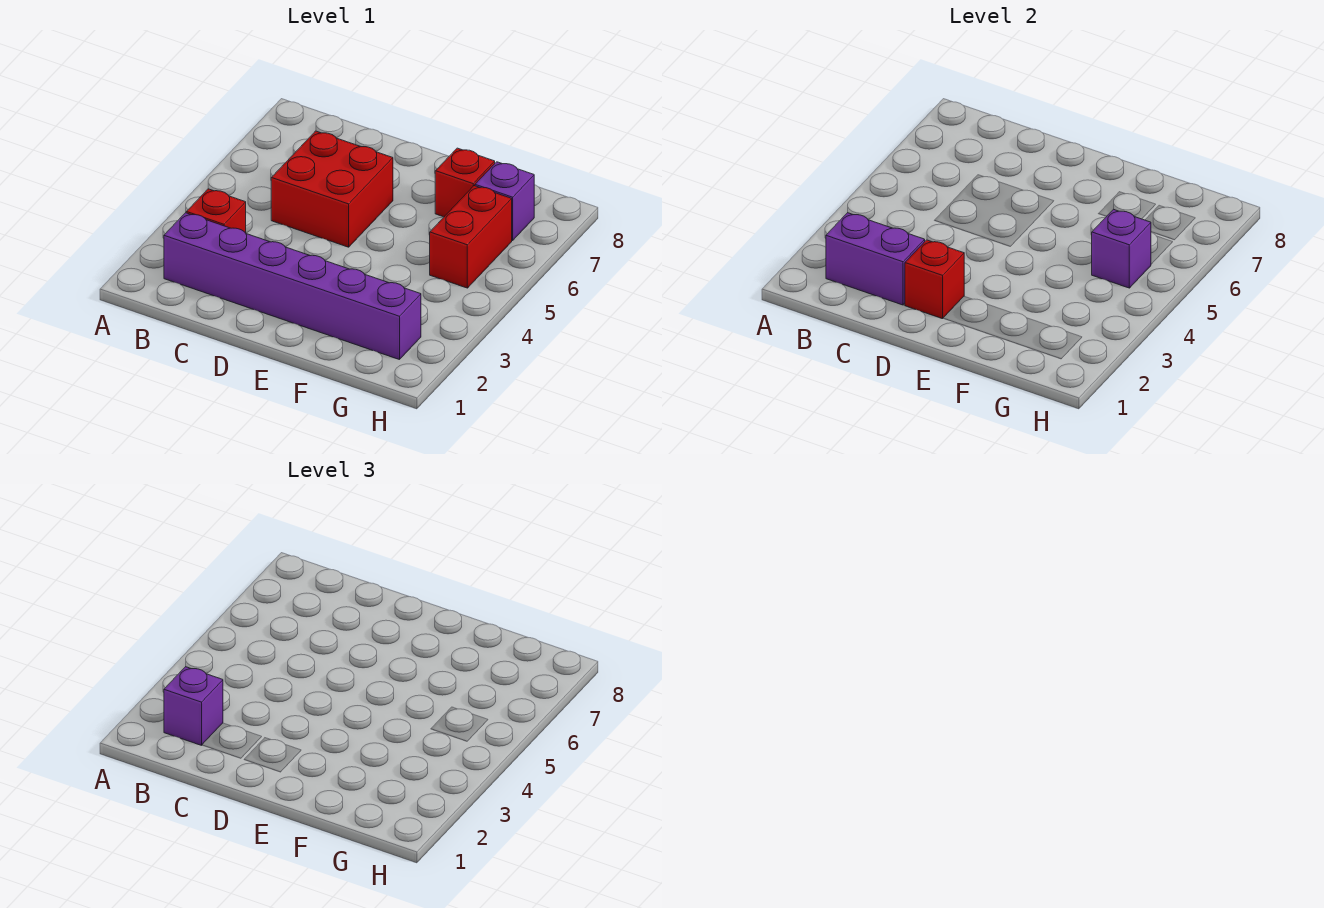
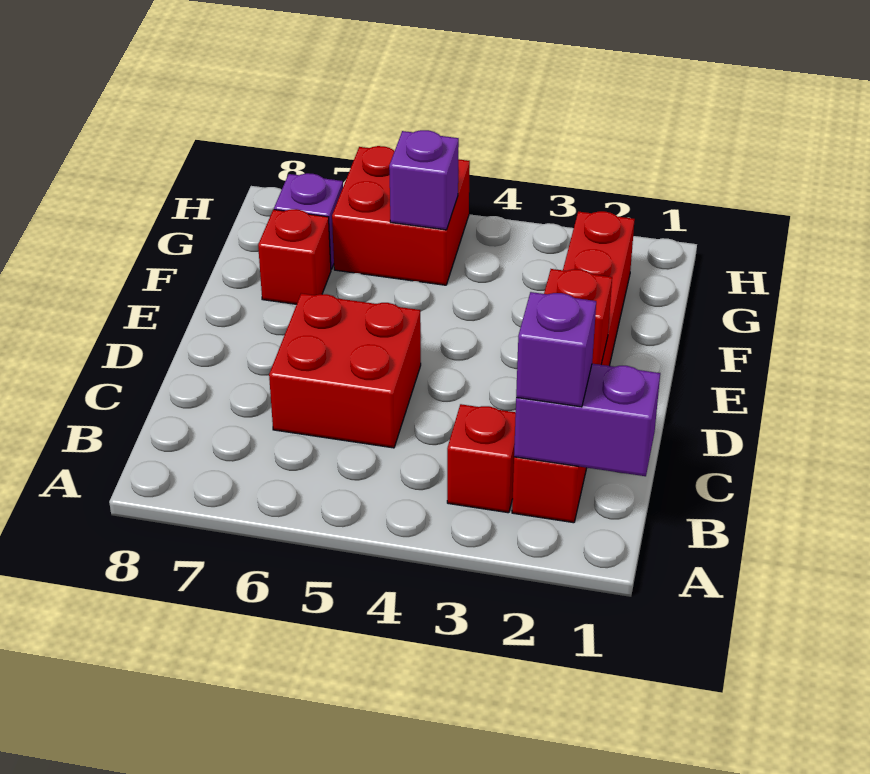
purple brick B2:G2 level 1 -> red brick B2:G2 level 1
purple brick B2:C2 level 2 -> purple brick B1:B2 level 2
red brick G5:G6 level 1 -> red brick G5:H6 level 1

